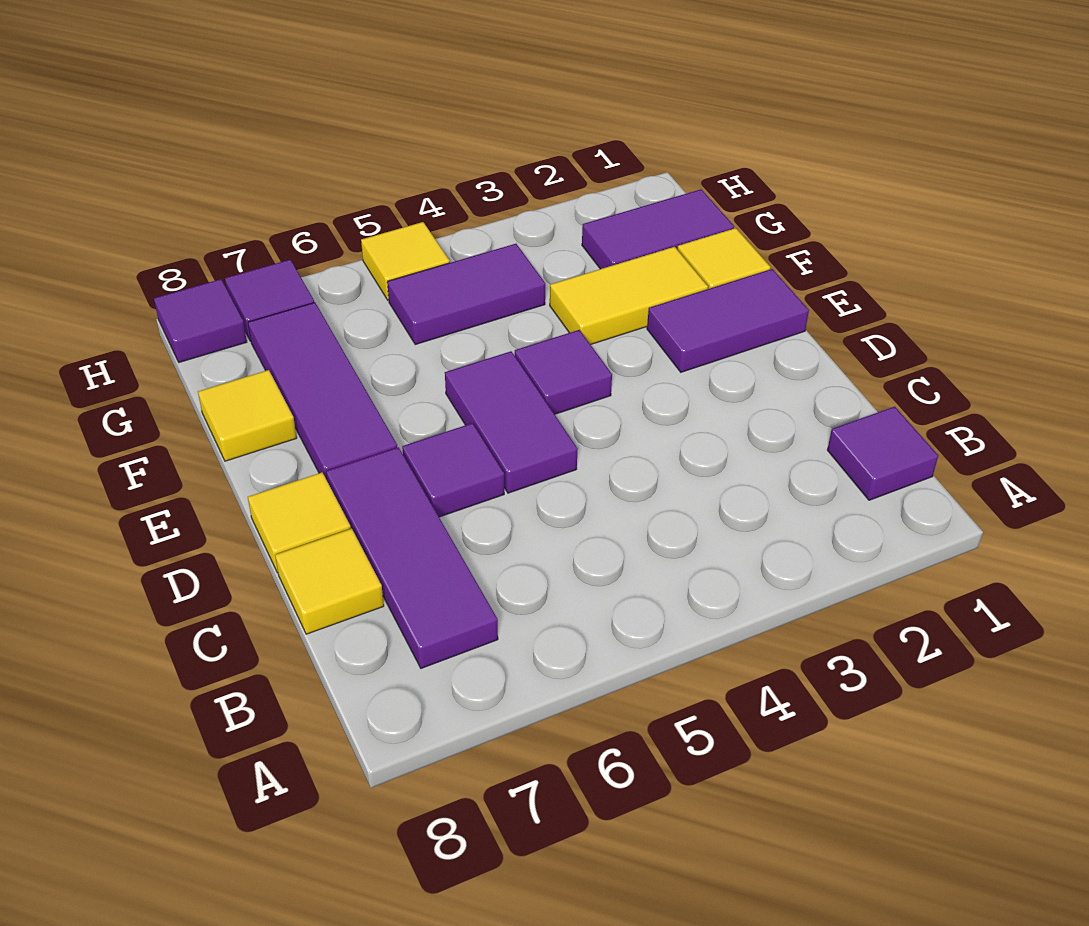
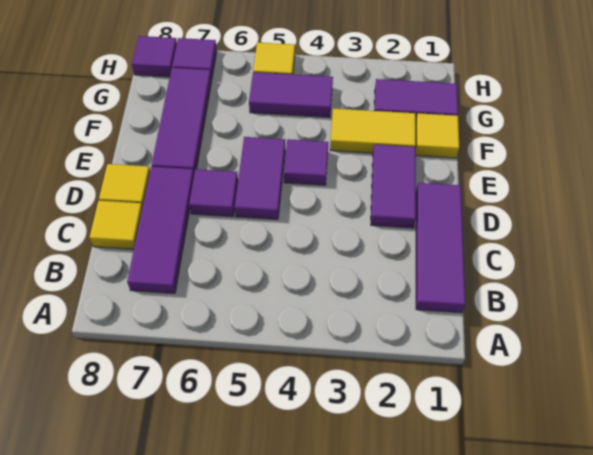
purple tile B1 level 1 -> purple tile B1:D1 level 1
purple tile E1:E2 level 1 -> purple tile D2:E2 level 1
yellow tile F8 level 1 -> none

